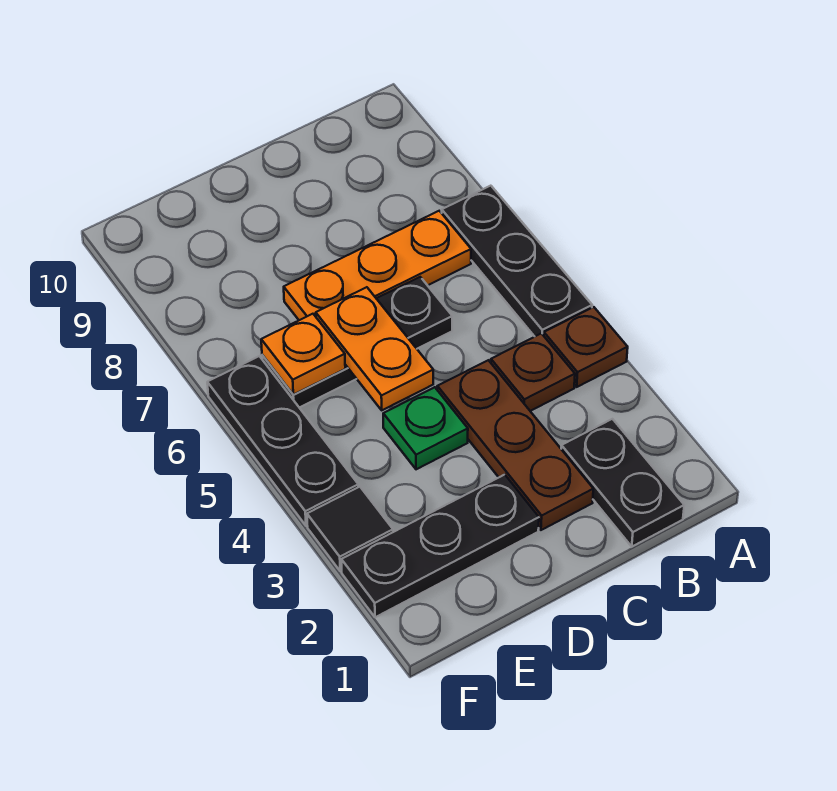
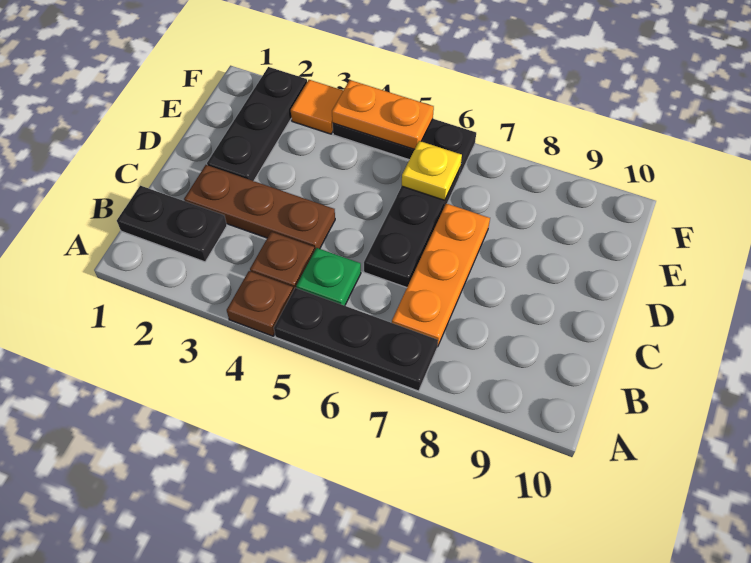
green plate D4 level 1 -> green plate B5 level 1
orange plate D5:D6 level 2 -> orange plate F4:F5 level 2
orange plate E6 level 2 -> yellow plate E6 level 2
black tile F3 level 1 -> orange tile F3 level 1

